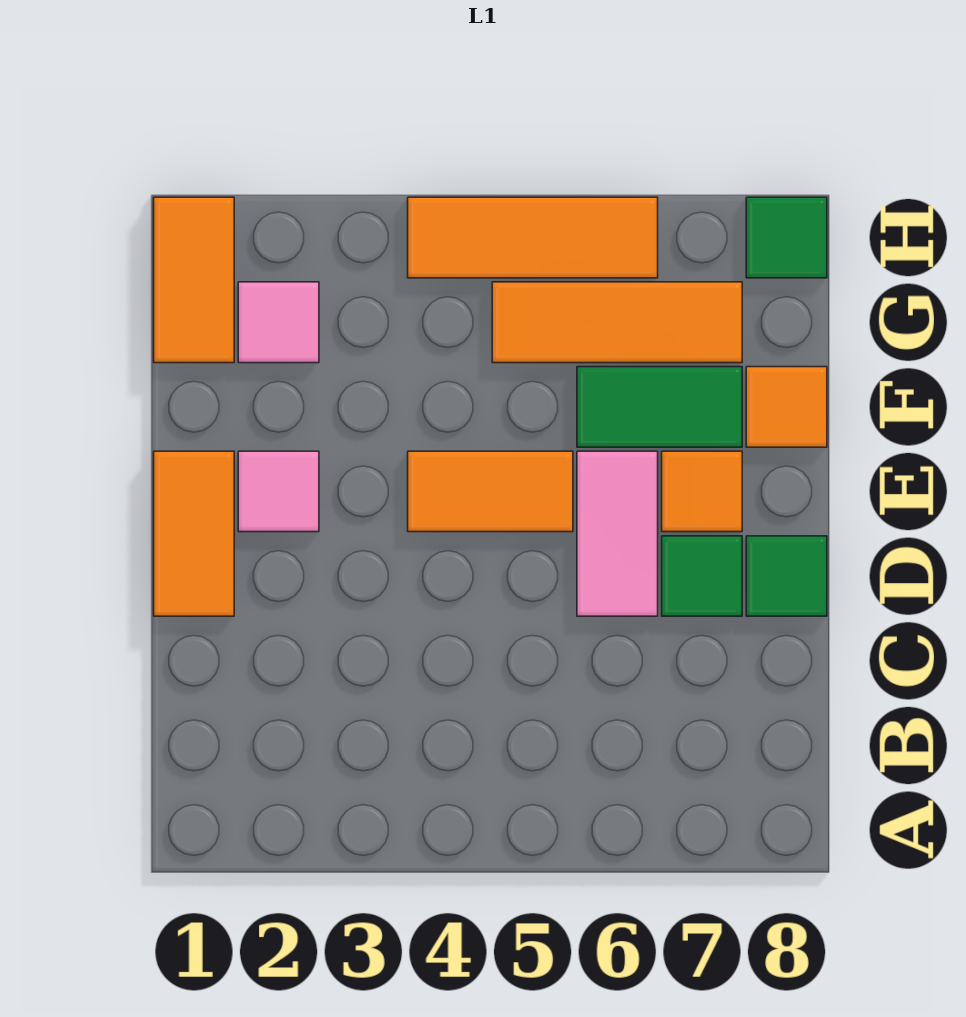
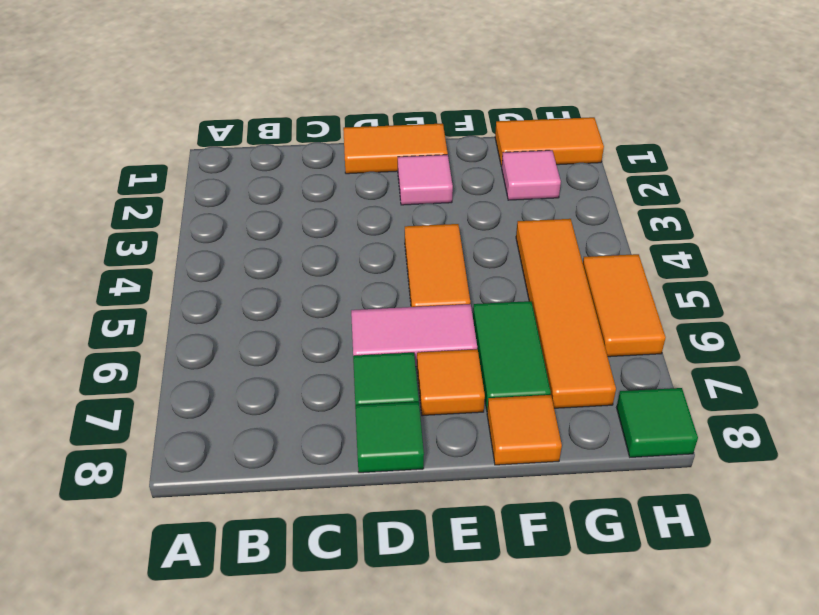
orange tile G5:G7 level 1 -> orange tile G4:G7 level 1
orange tile H4:H6 level 1 -> orange tile H5:H6 level 1

